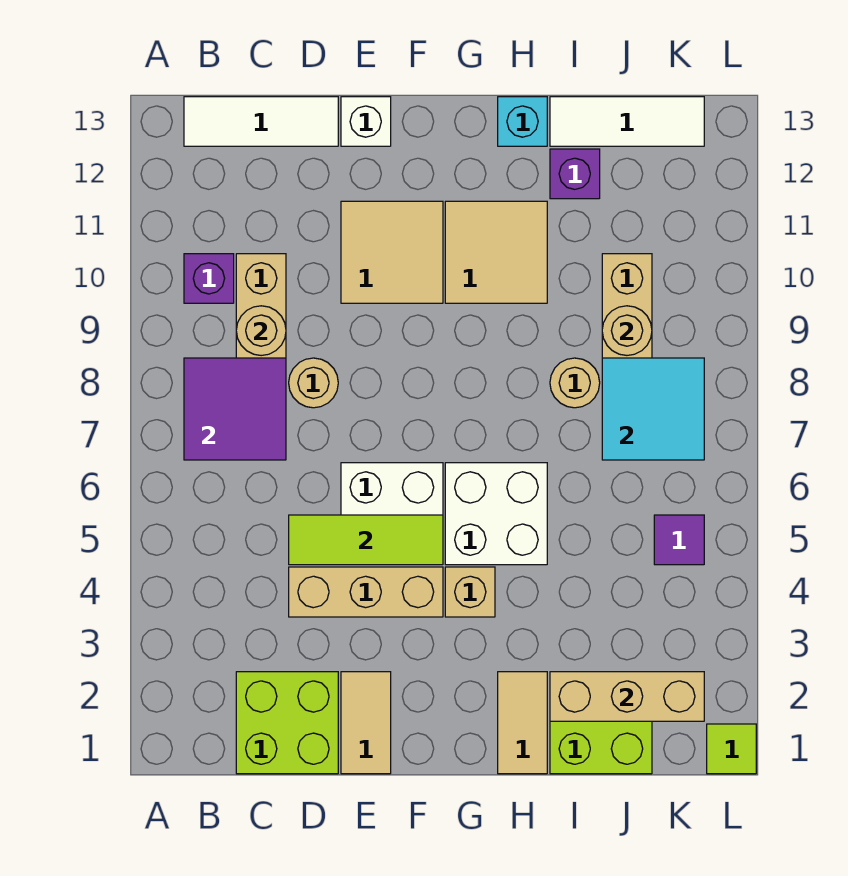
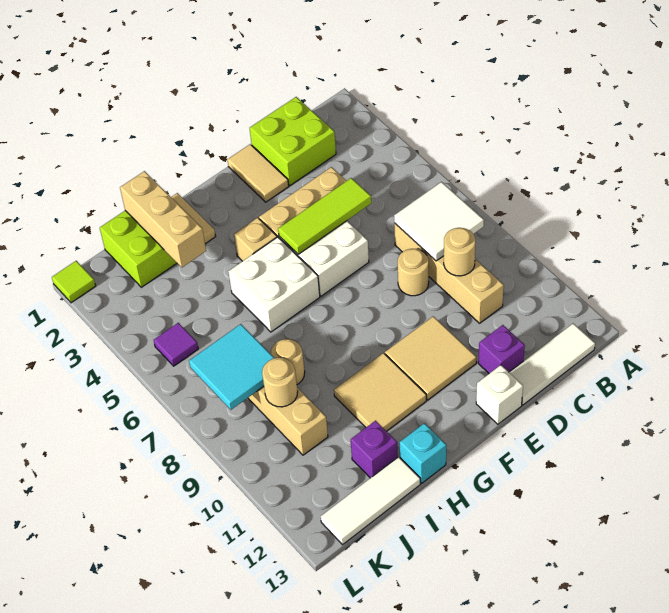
purple tile B7:C8 level 2 -> white tile B7:C8 level 2
purple brick B10 level 1 -> purple brick D12 level 1
tan brick I2:K2 level 2 -> tan brick I1:I3 level 2

